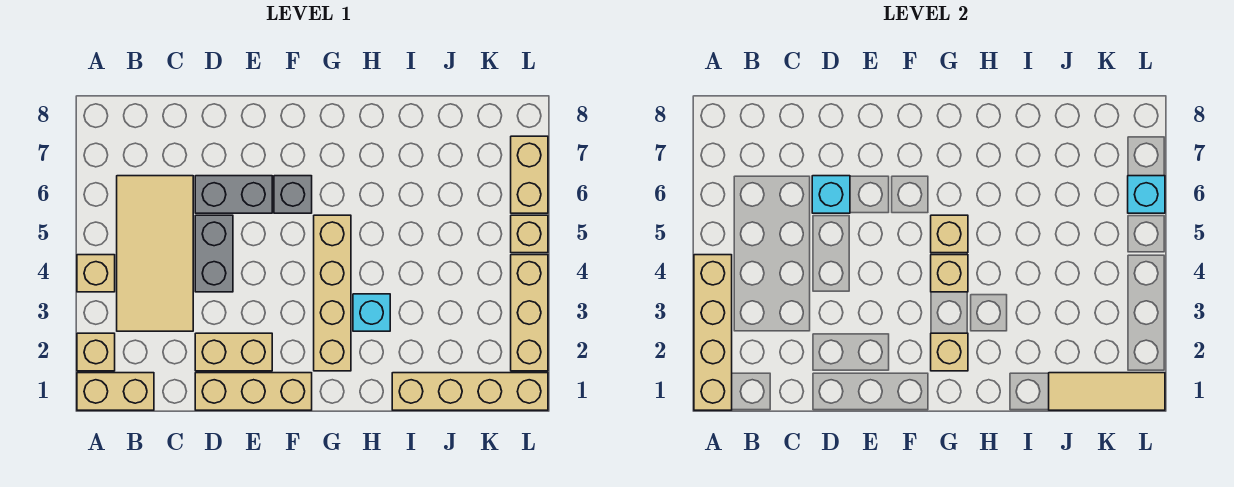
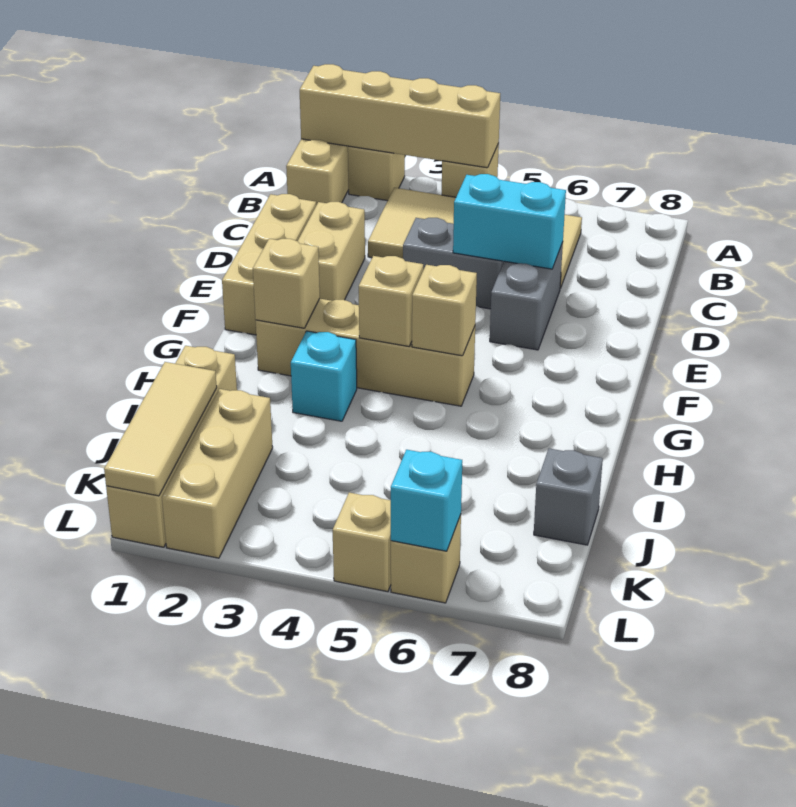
cyan brick D6 level 2 -> cyan brick D5:D6 level 2
grey brick F6 level 1 -> grey brick J8 level 1
tan brick L2:L4 level 1 -> tan brick J2:L2 level 1
tan brick L6:L7 level 1 -> tan brick L6 level 1

